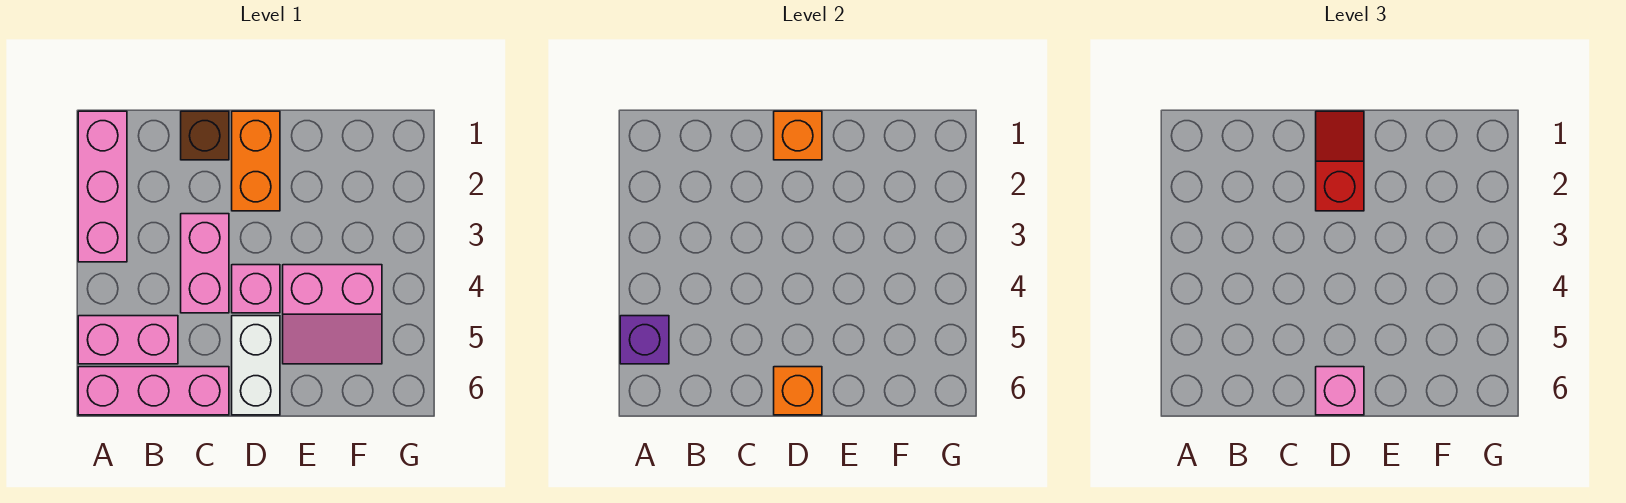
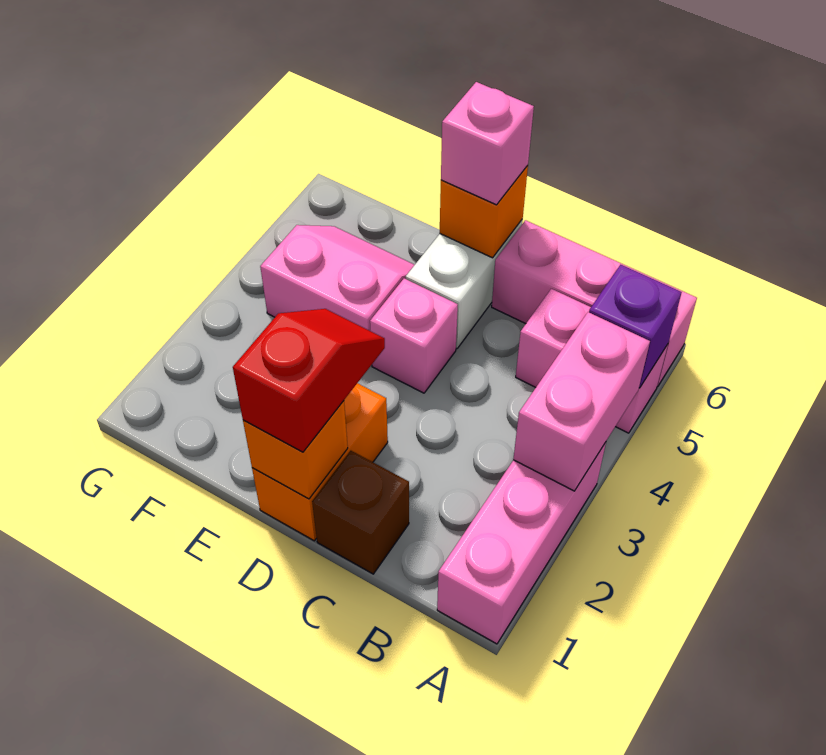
pink brick C3:C4 level 1 -> pink brick A3:A4 level 2
red slope D1:D2 level 3 top 2 -> red slope D1:D2 level 3 top 1

